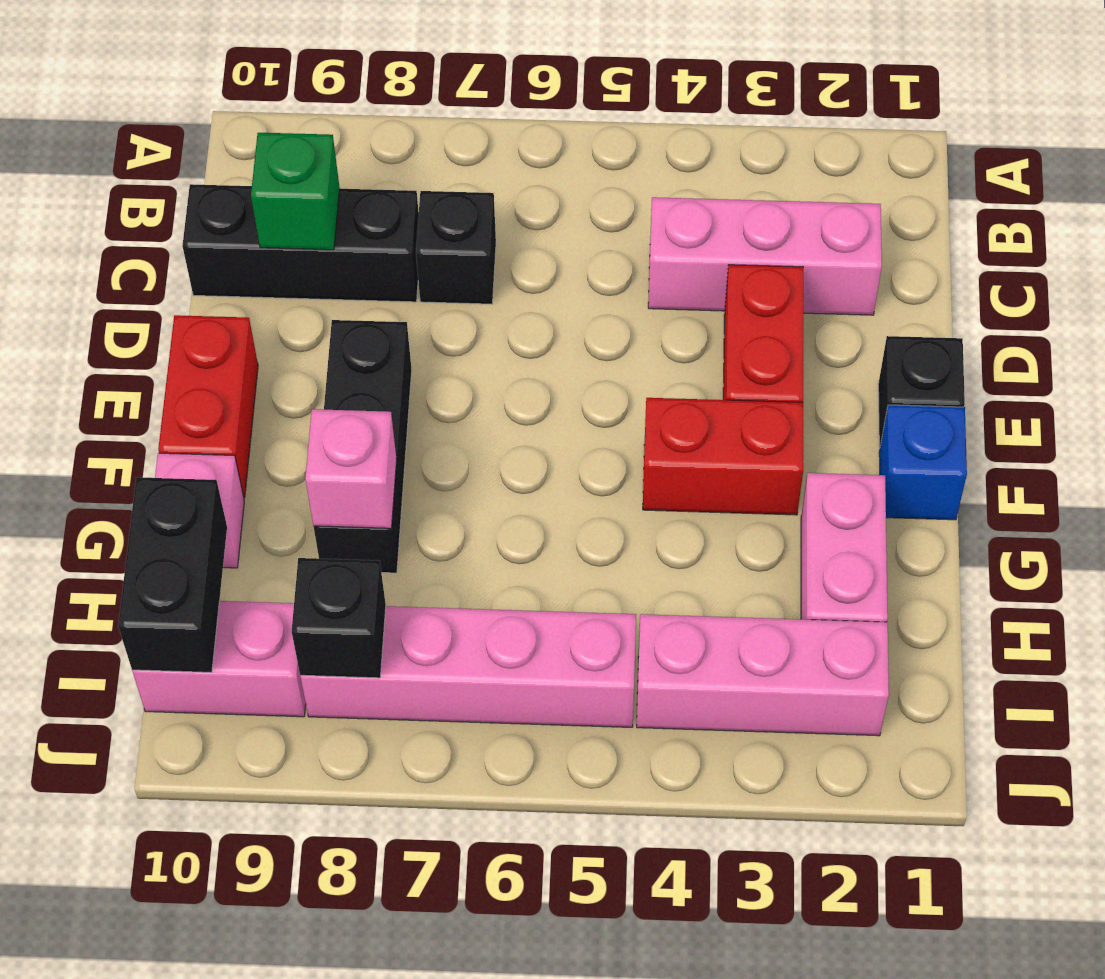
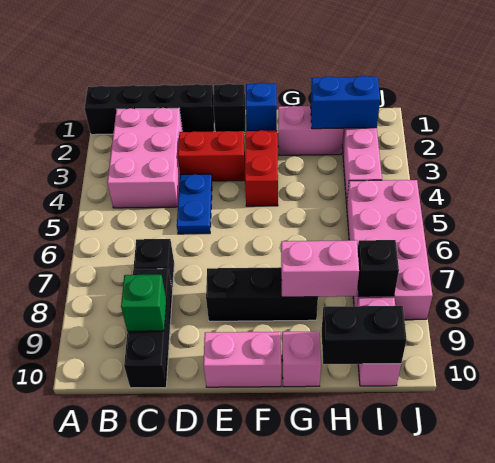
none -> black brick A1:D1 level 1
pink brick C2:C4 level 1 -> pink brick B2:C4 level 1
none -> blue plate D4:D5 level 1
red brick E10:F10 level 1 -> pink brick E10:F10 level 1
pink brick G8 level 2 -> pink brick G8:H8 level 2
none -> blue brick H2:I2 level 2
pink brick I5:I8 level 1 -> pink brick I5:J8 level 1

